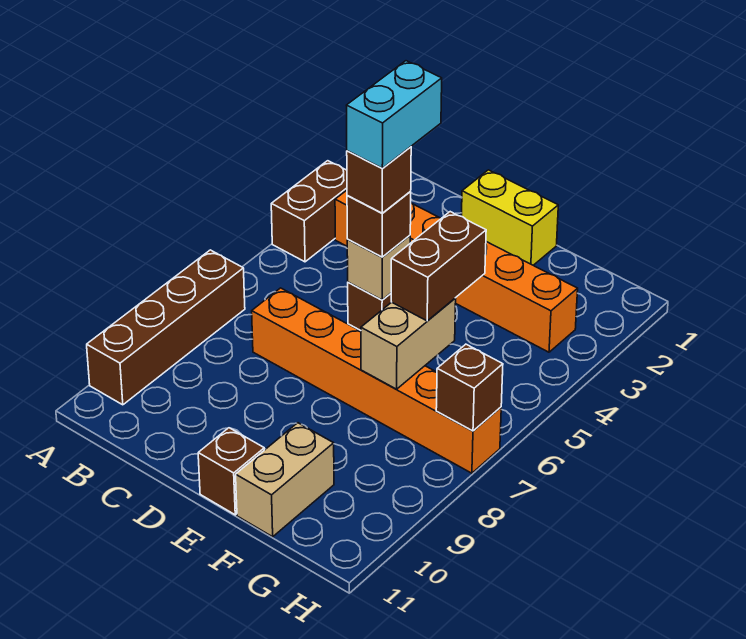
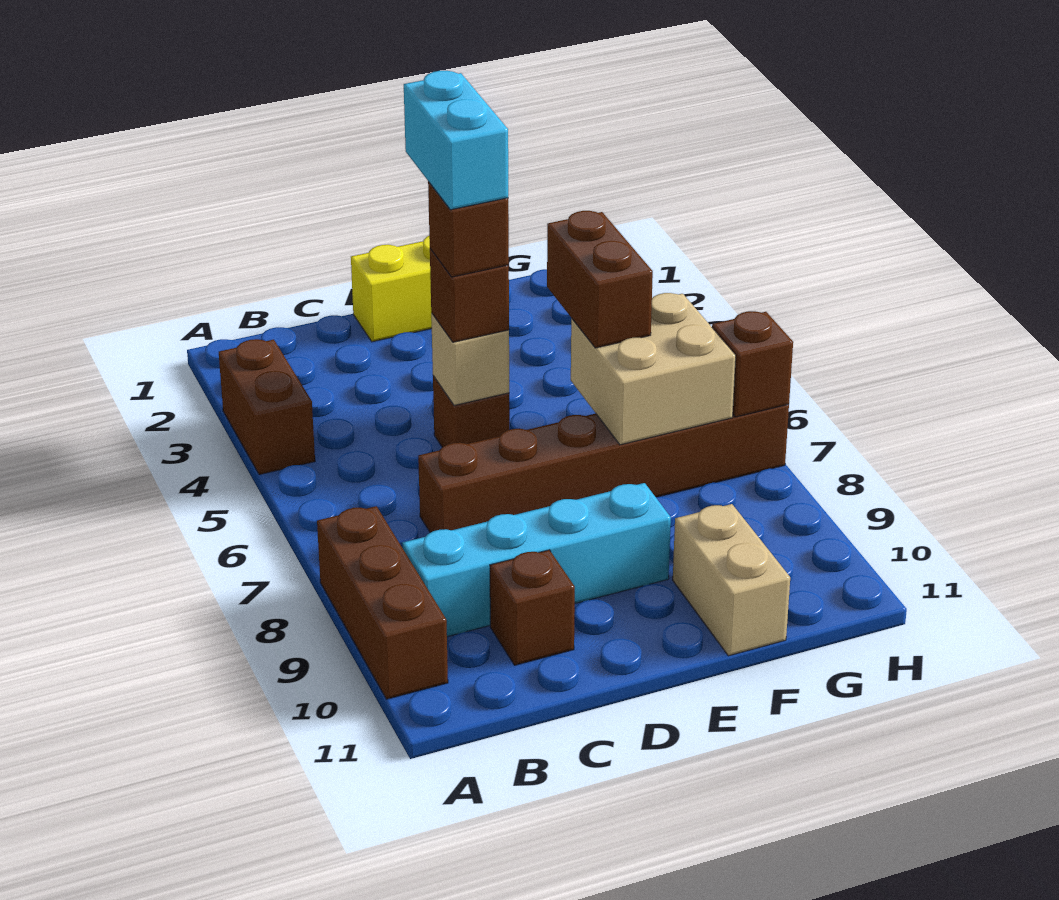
brown brick A7:A10 level 1 -> brown brick A8:A10 level 1
orange brick B3:G3 level 1 -> none
none -> cyan brick B9:E9 level 1
orange brick C7:H7 level 1 -> brown brick C7:H7 level 1
brown brick E11 level 1 -> brown brick C10 level 1
tan brick F6:F7 level 2 -> tan brick F6:G7 level 2

